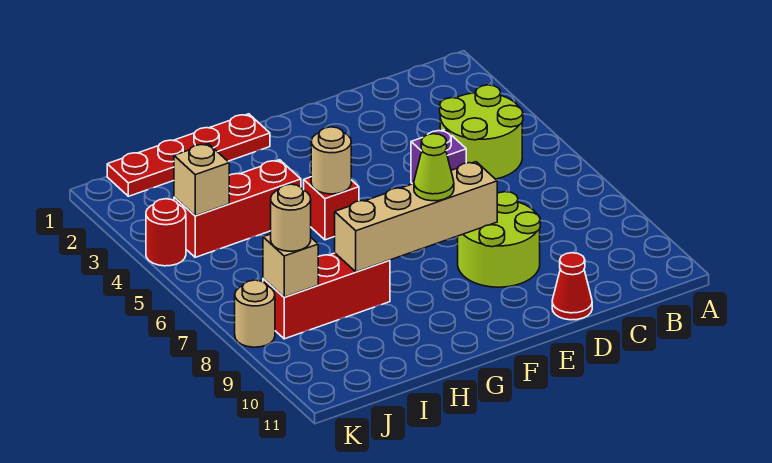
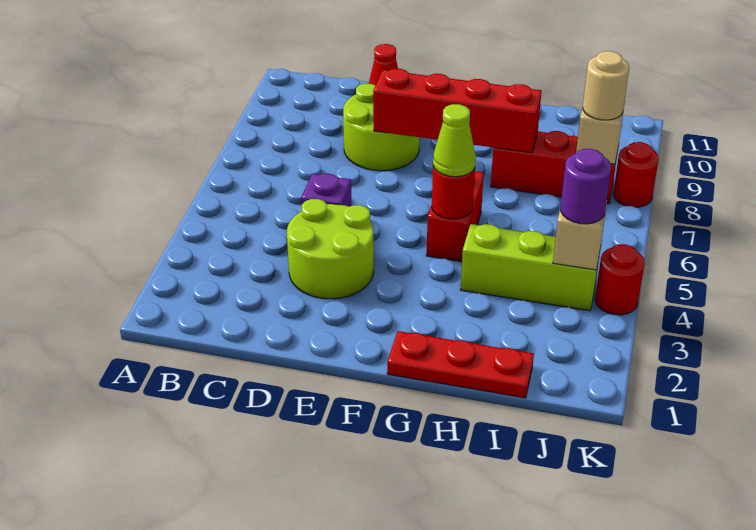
lime round brick B4:C5 level 1 -> lime round brick D3:E4 level 1
tan brick E8:H8 level 2 -> red brick E8:H8 level 2
lime cone F8 level 3 -> lime cone G5 level 3
red plate G1:J1 level 1 -> red plate G1:I1 level 1
red brick G5 level 1 -> red brick G5:G6 level 1
tan round brick G5 level 2 -> red round brick G5 level 2
red brick H4:J4 level 1 -> lime brick H4:J4 level 1
none -> purple round brick J4 level 3
tan round brick K8 level 1 -> red round brick K8 level 1

